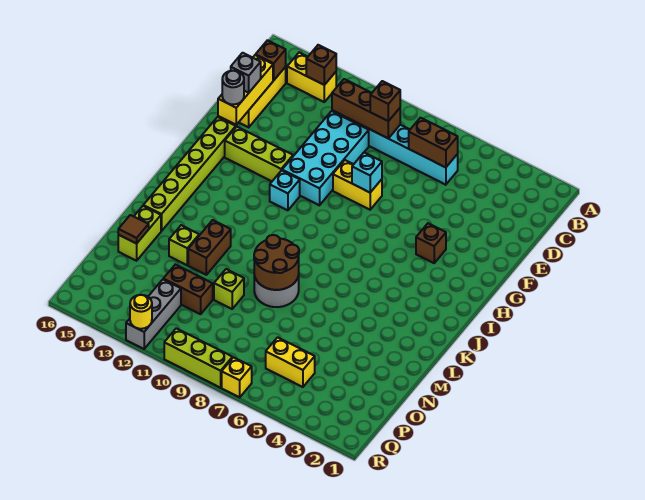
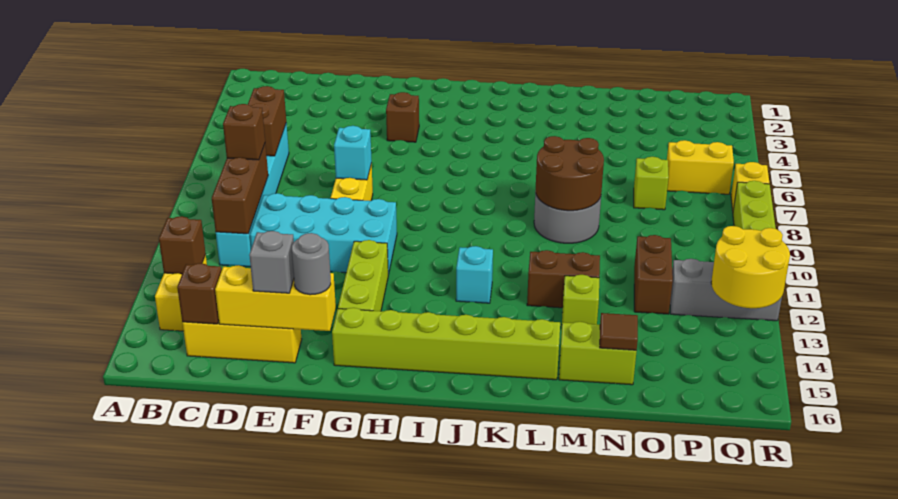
cyan brick H11 level 1 -> cyan brick J12 level 1
lime brick N10 level 1 -> lime brick O7 level 1
yellow brick P5:P6 level 1 -> yellow brick P6:Q6 level 1
yellow round brick R12 level 2 -> yellow round brick Q12:R13 level 2

